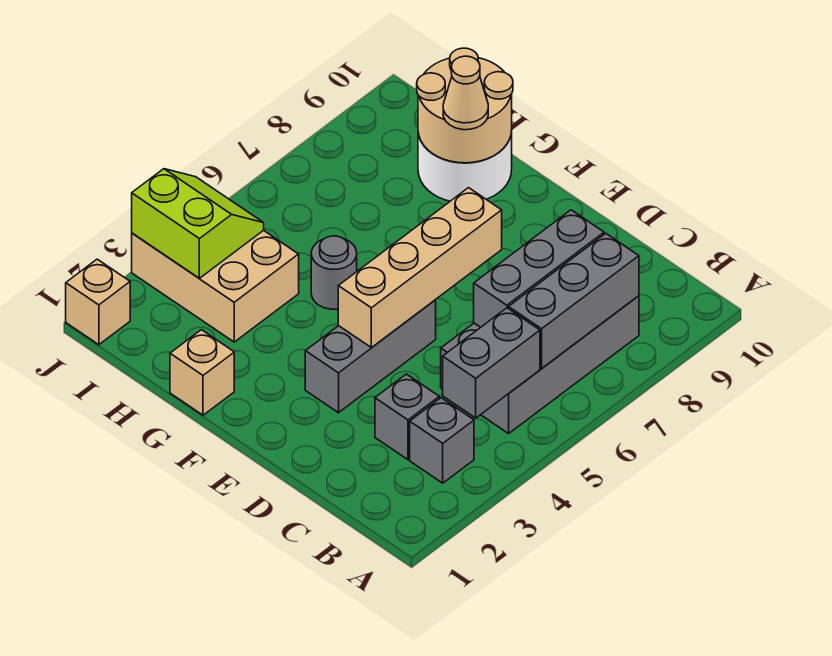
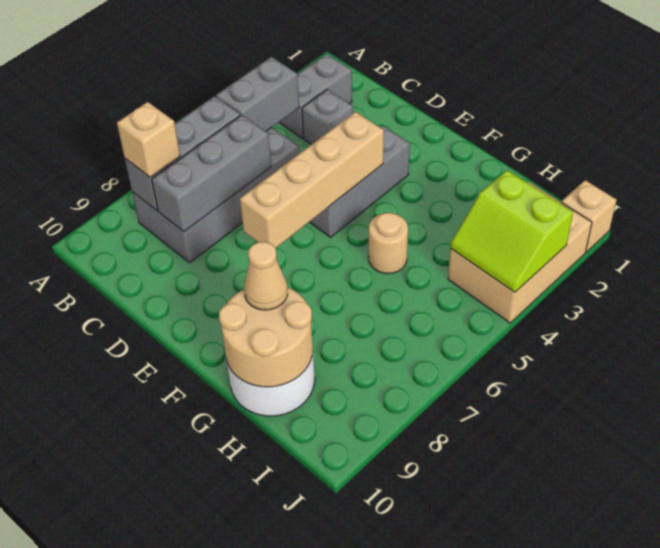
grey brick B3 level 1 -> grey brick B2:B3 level 1
tan brick G1 level 1 -> tan brick B8 level 3
grey round brick G5 level 1 -> tan round brick G5 level 1
tan brick H3:J4 level 1 -> tan brick I2:J4 level 1

